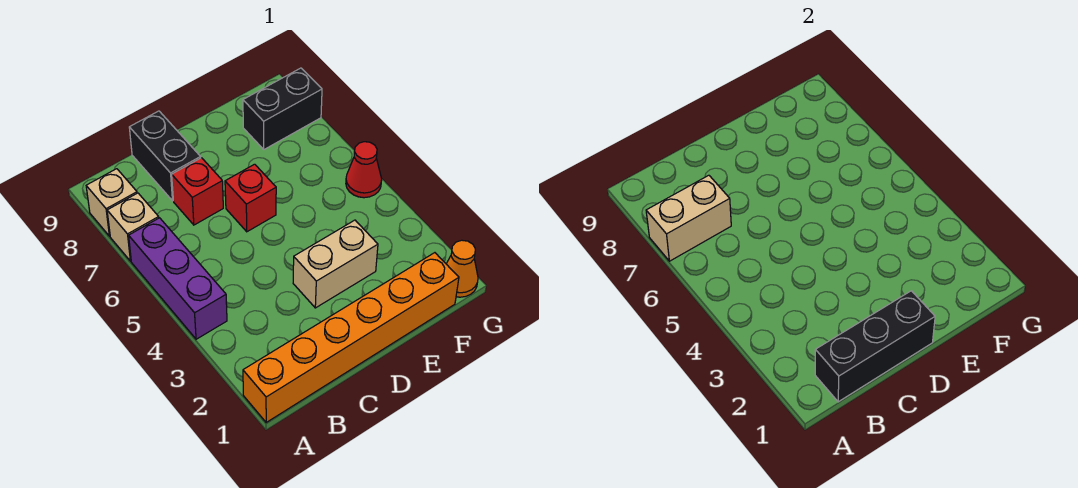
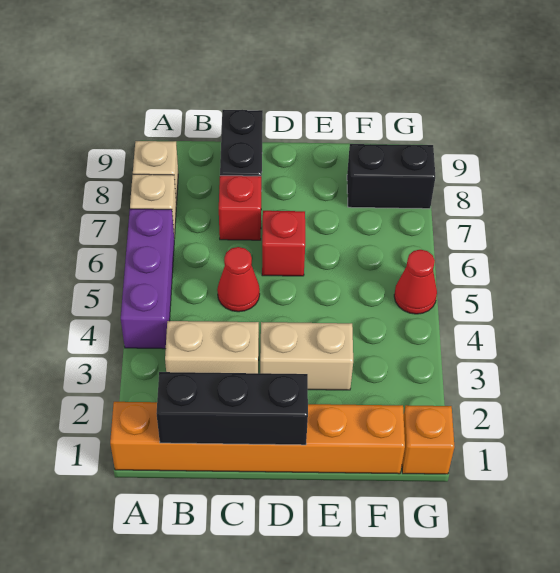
tan brick A7:B7 level 2 -> tan brick B3:C3 level 1
none -> red cone C5 level 1
orange cone G1 level 1 -> orange brick G1 level 1

